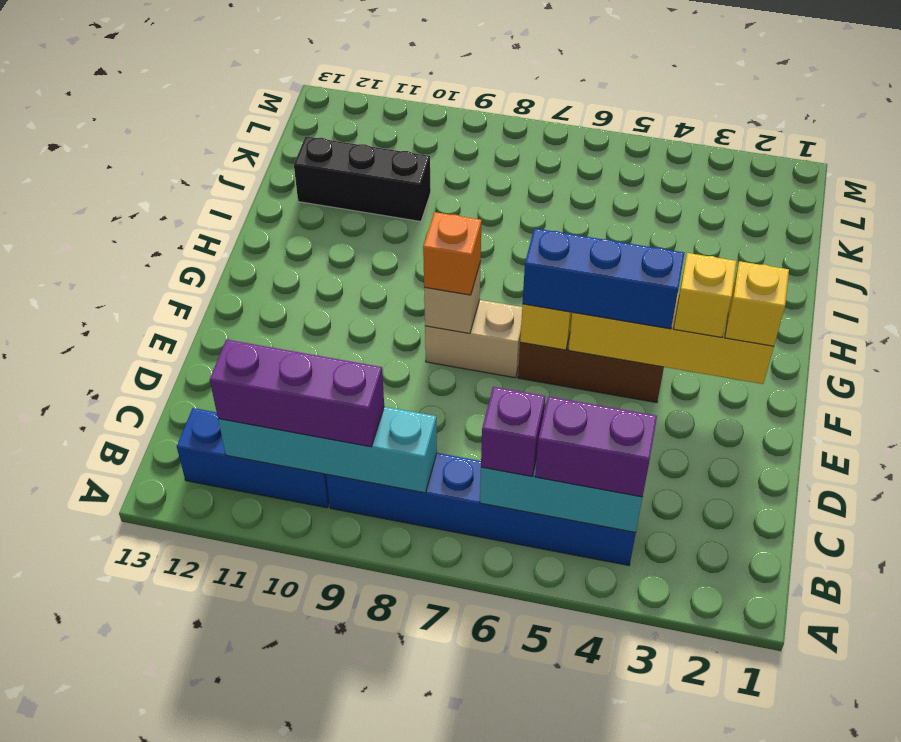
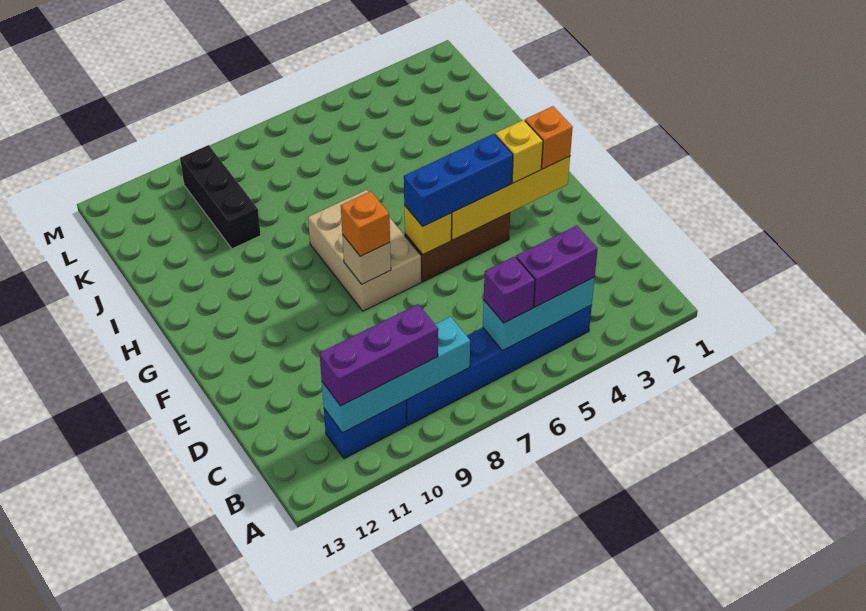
blue brick B10:B12 level 1 -> blue brick B10:B11 level 1
yellow brick F2 level 3 -> orange brick F2 level 3
tan brick F7:F8 level 1 -> tan brick F7:H8 level 1
black brick J10:J12 level 1 -> black brick J10:L10 level 1

